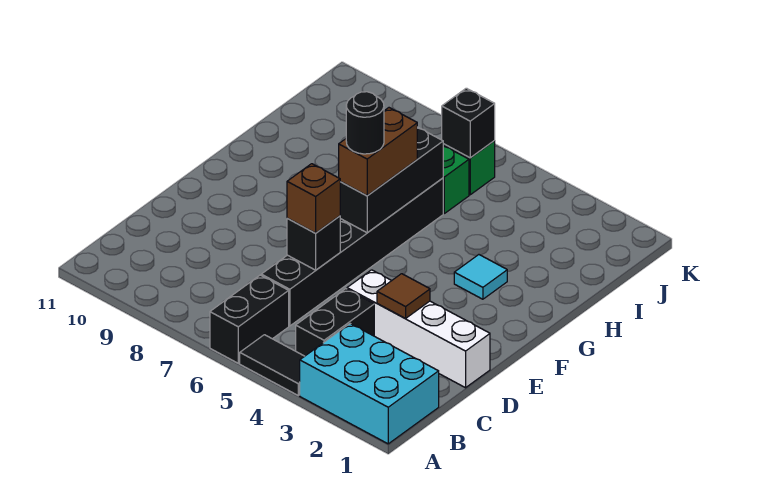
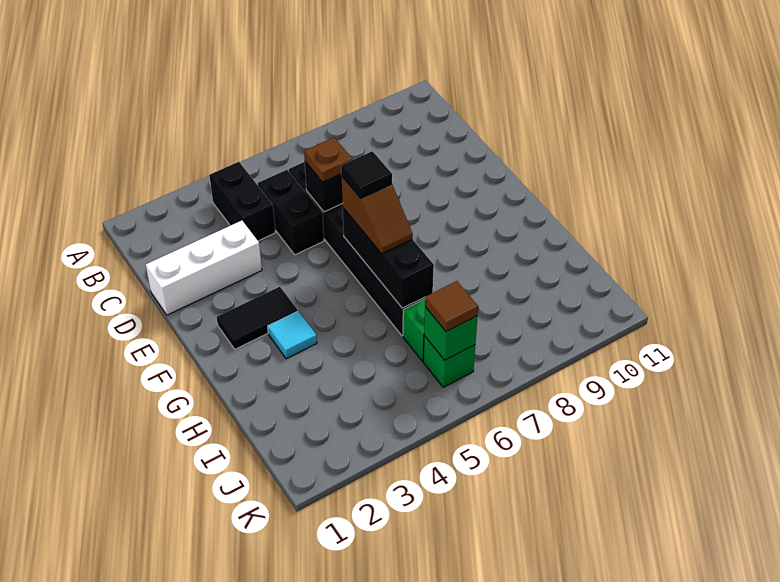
cyan brick A1:B3 level 1 -> none
black tile A4:A5 level 1 -> black tile F2:F3 level 1
black brick A6:B6 level 1 -> black brick C5:D5 level 1
white brick D1:D4 level 1 -> white brick D1:D3 level 1
brown tile D3 level 2 -> brown tile J6 level 3
brown brick D6 level 3 -> brown plate D6 level 3
brown brick F6:G6 level 3 -> brown slope F6:G6 level 3 top F
black round brick F6 level 4 -> black tile F6 level 4
black brick J6 level 2 -> green brick J6 level 2

